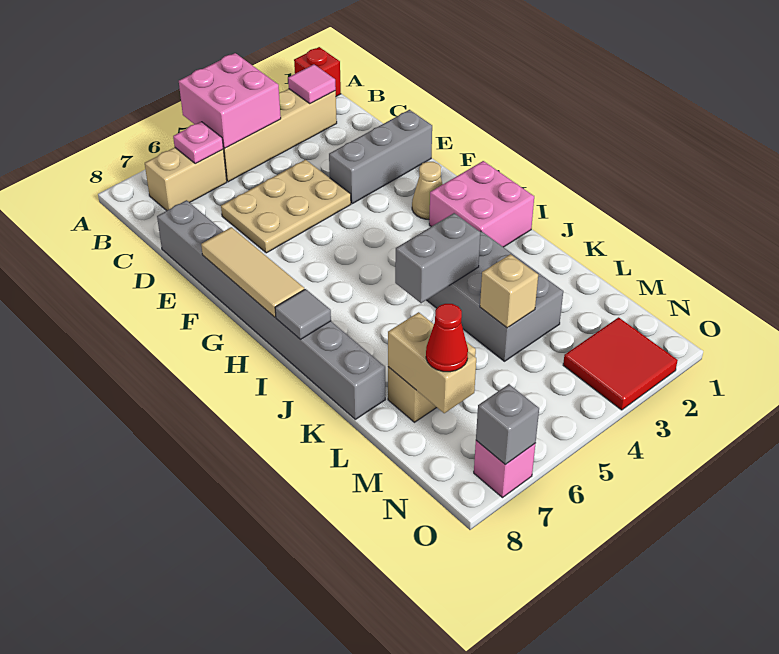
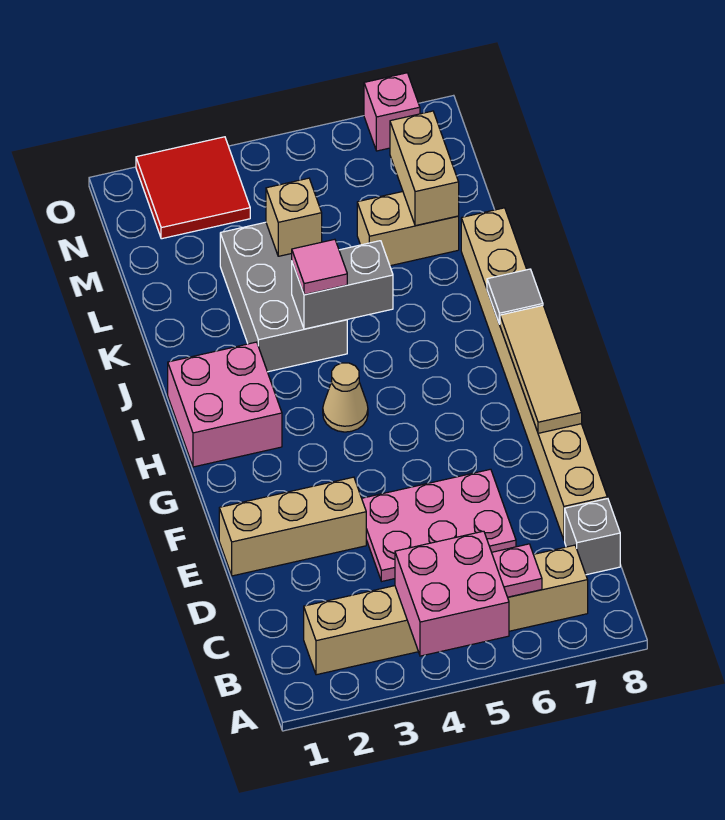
red brick A1 level 1 -> none
pink tile B2 level 2 -> pink tile J4 level 3
tan plate D4:E6 level 1 -> pink plate D4:E6 level 1
grey brick D8:K8 level 1 -> tan brick D8:K8 level 1
grey brick E1:E3 level 1 -> tan brick E1:E3 level 1
tan cone G2 level 1 -> tan cone H4 level 1
red cone M7 level 3 -> none
grey brick O7 level 2 -> grey brick C8 level 1

